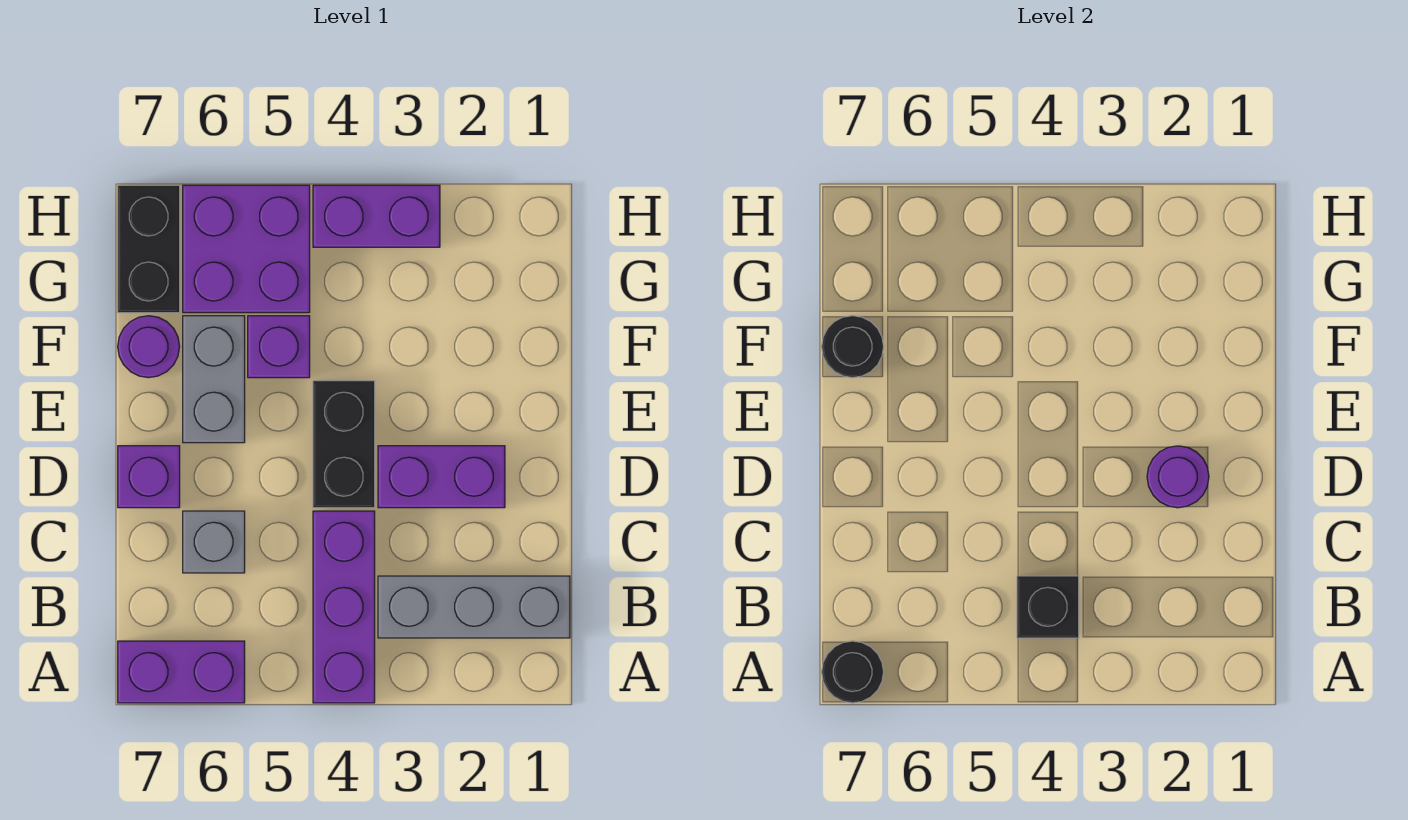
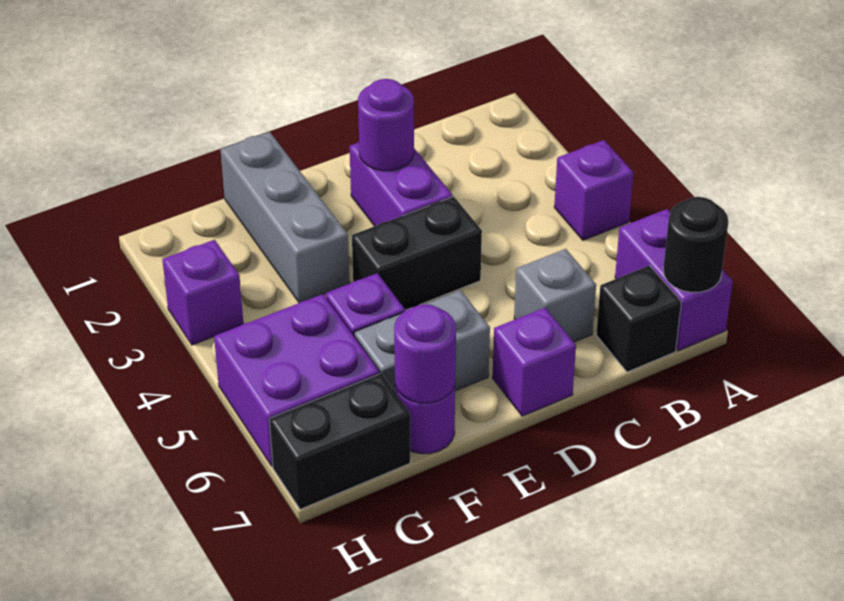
purple brick A4:C4 level 1 -> purple brick A4 level 1
grey brick B1:B3 level 1 -> grey brick F1:F3 level 1
black brick B4 level 2 -> black brick B7 level 1
black round brick F7 level 2 -> purple round brick F7 level 2
purple brick H3:H4 level 1 -> purple brick H3 level 1

